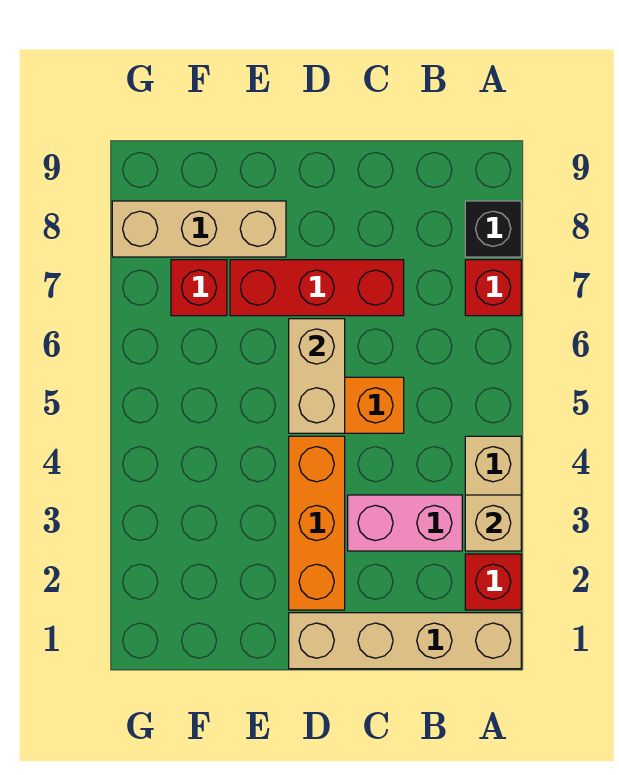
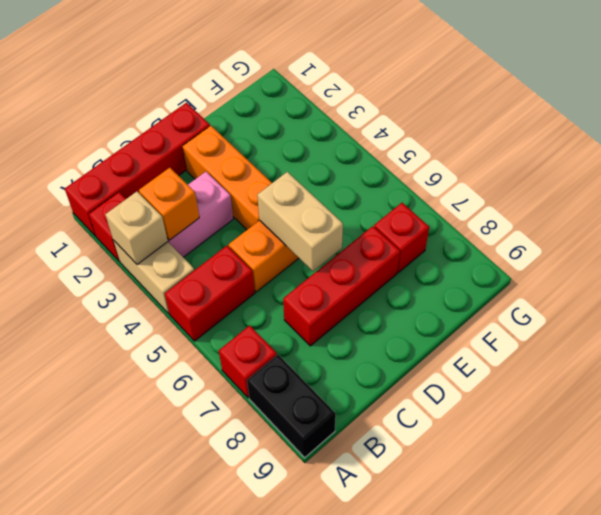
tan brick A1:D1 level 1 -> red brick A1:D1 level 1
none -> red brick A5:B5 level 1
black brick A8 level 1 -> black brick A8:A9 level 1
none -> orange brick B3 level 2
tan brick E8:G8 level 1 -> none

